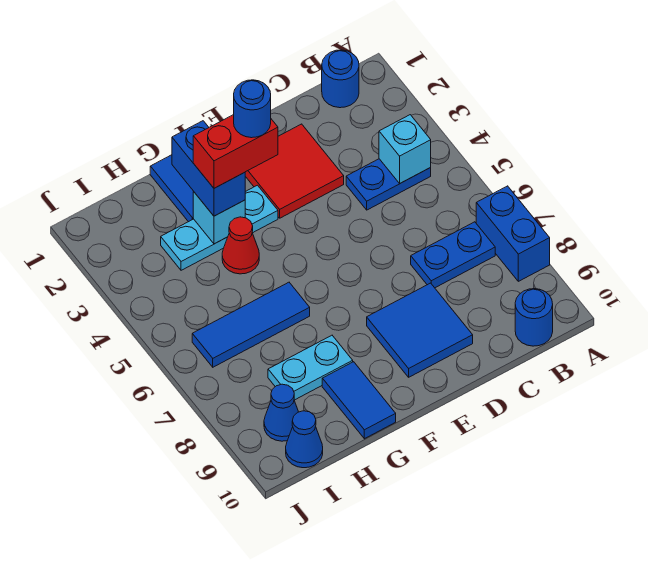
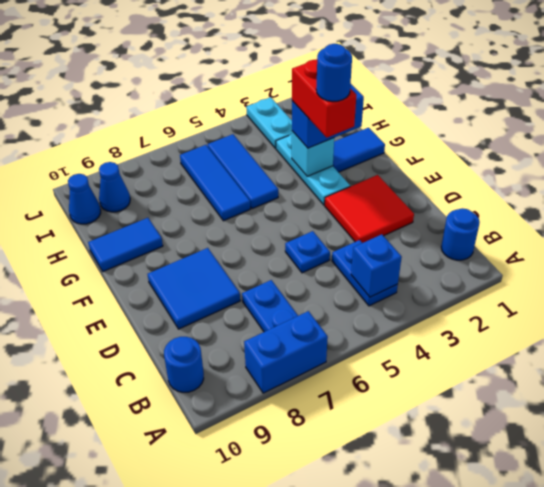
cyan brick B4 level 2 -> blue brick B4 level 2
none -> blue plate D5 level 1
red cone G4 level 1 -> none
none -> blue tile G5:I5 level 1
cyan plate G8:H8 level 1 -> cyan plate I3:J3 level 1

